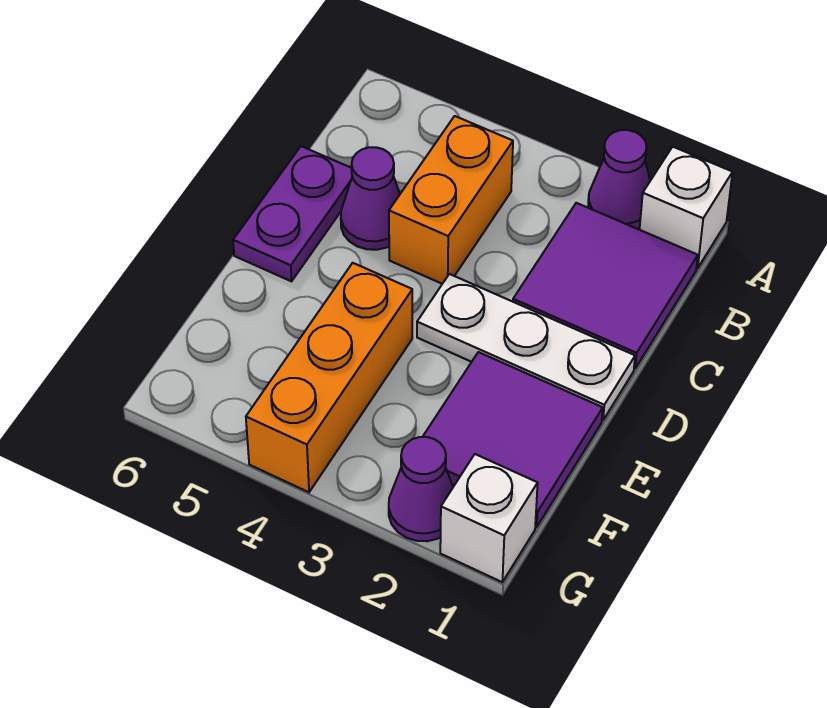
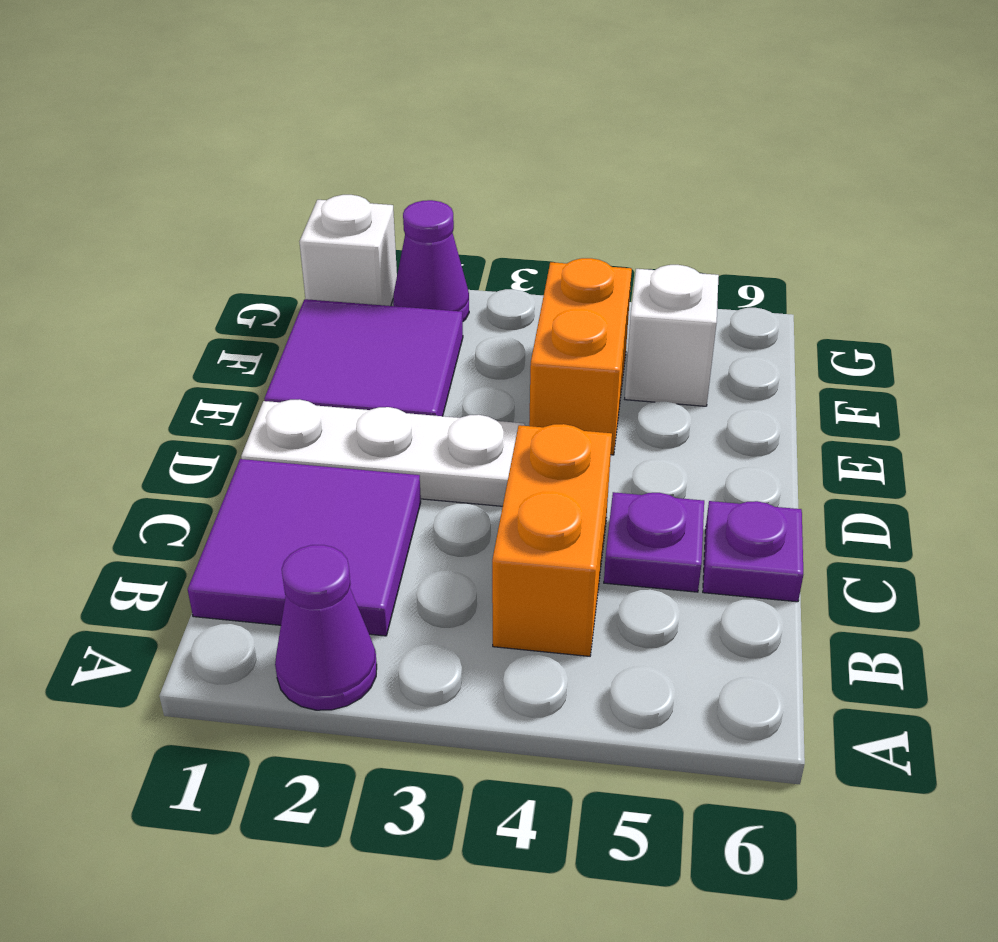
white brick A1 level 1 -> white brick F5 level 1
purple cone C5 level 1 -> purple plate C5 level 1
purple plate C6:D6 level 1 -> purple plate C6 level 1
orange brick E4:G4 level 1 -> orange brick E4:F4 level 1

